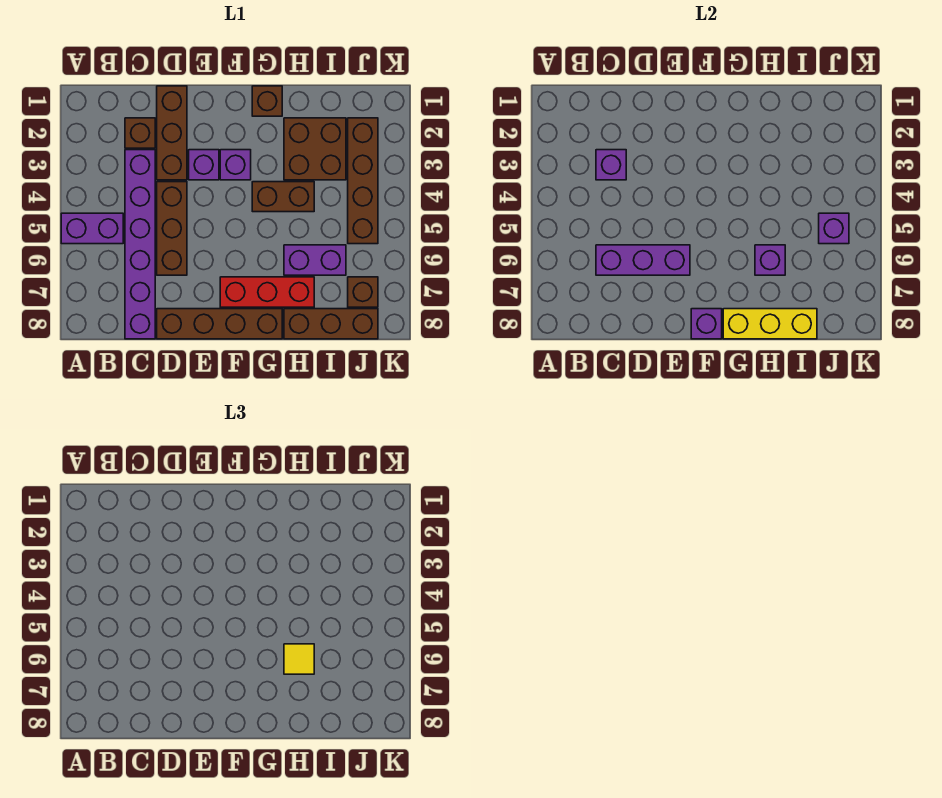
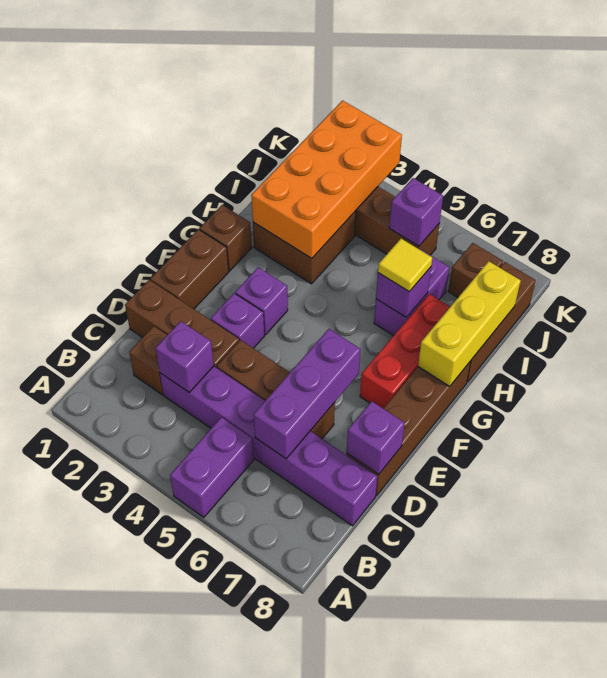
purple brick F8 level 2 -> purple brick D8 level 2
brown brick G4:H4 level 1 -> brown brick E1:F1 level 1
none -> orange brick H2:K3 level 2

